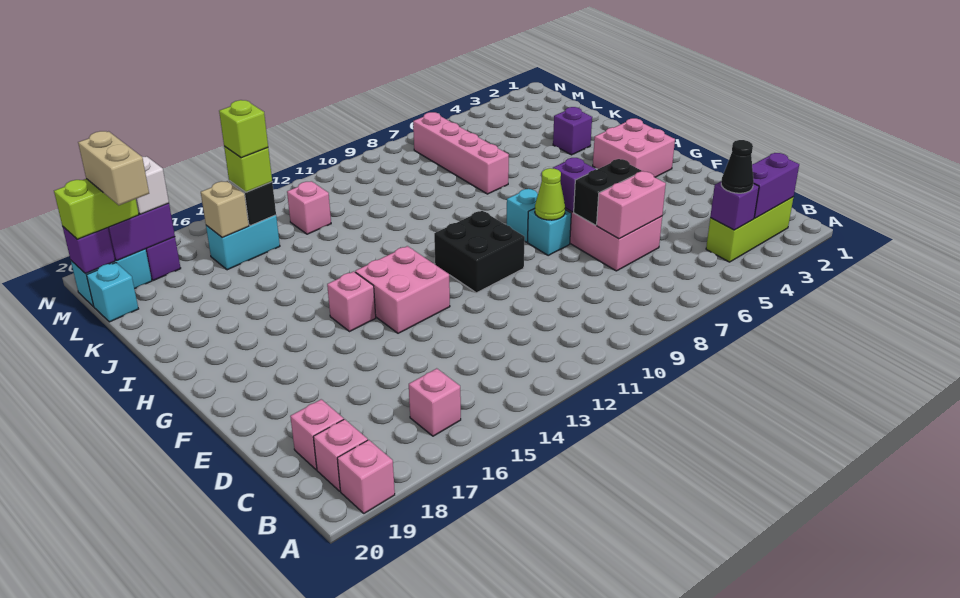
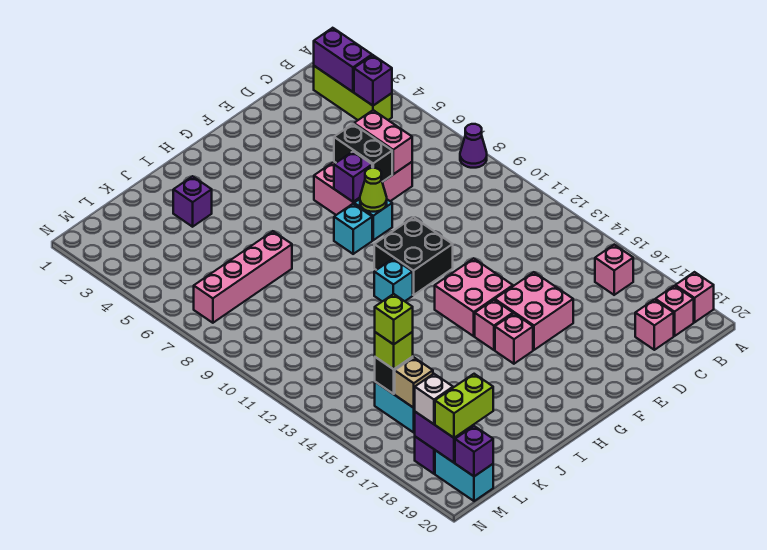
none -> purple cone A8 level 1
black cone B4 level 3 -> none
pink brick G2:H3 level 1 -> pink brick E15:F16 level 1
pink brick L13 level 1 -> pink brick G16 level 1
tan brick L19:M19 level 4 -> none
cyan brick L20 level 1 -> cyan brick H11 level 1
lime brick M19:M20 level 3 -> lime brick L19:M19 level 3

